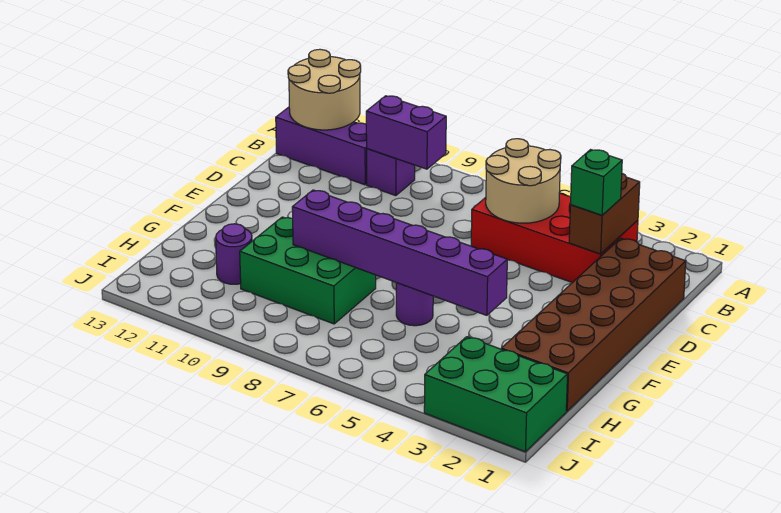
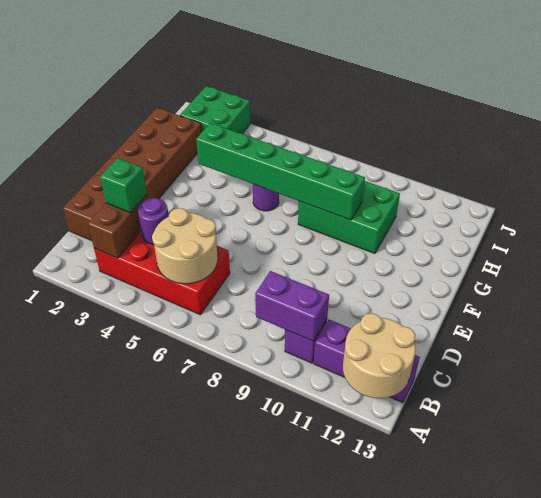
purple brick G4:G9 level 2 -> green brick G4:G9 level 2
purple round brick H11 level 1 -> purple round brick C4 level 2
green brick I1:J3 level 1 -> green brick I2:J3 level 1

